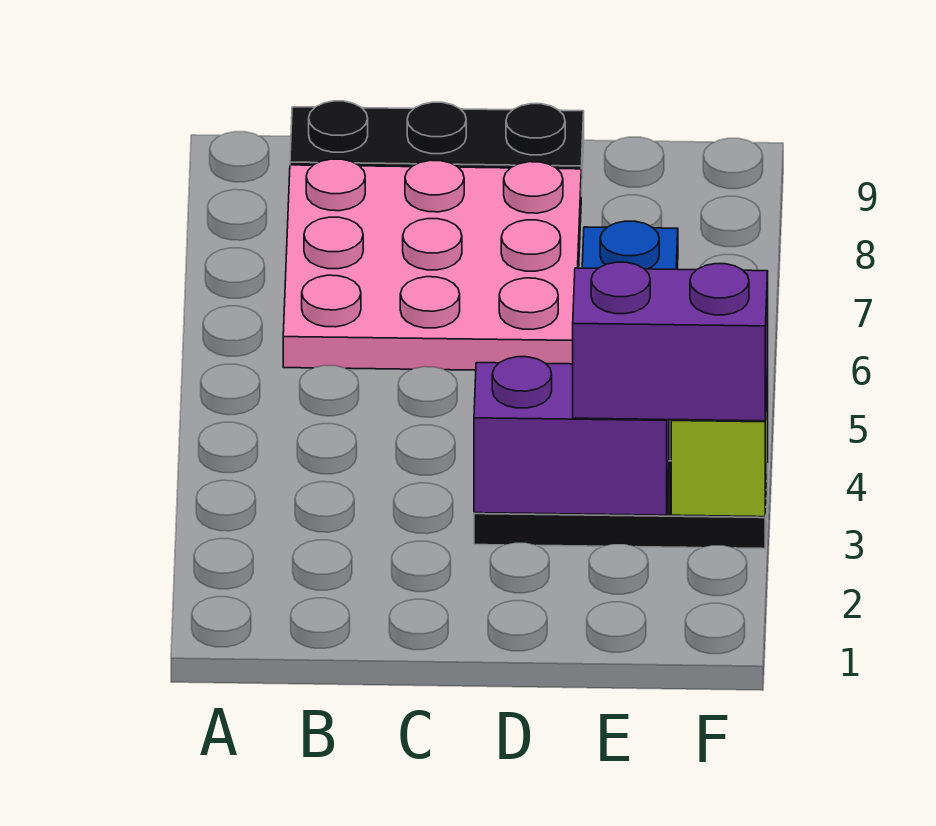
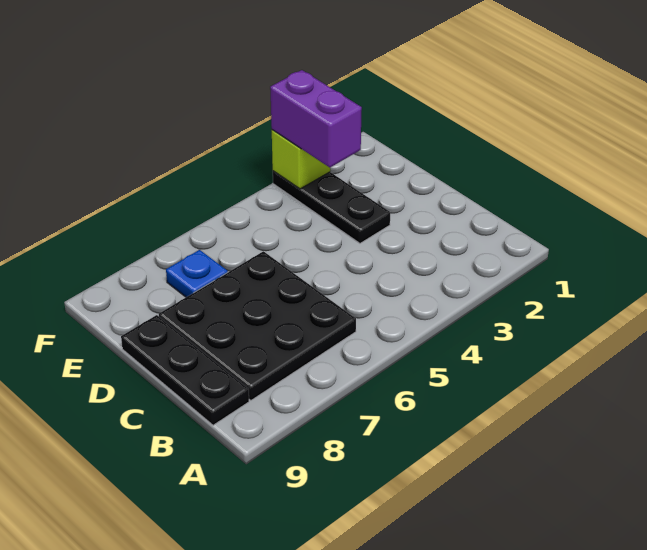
pink plate B6:D8 level 1 -> black plate B6:D8 level 1
purple brick D3:E3 level 2 -> none

